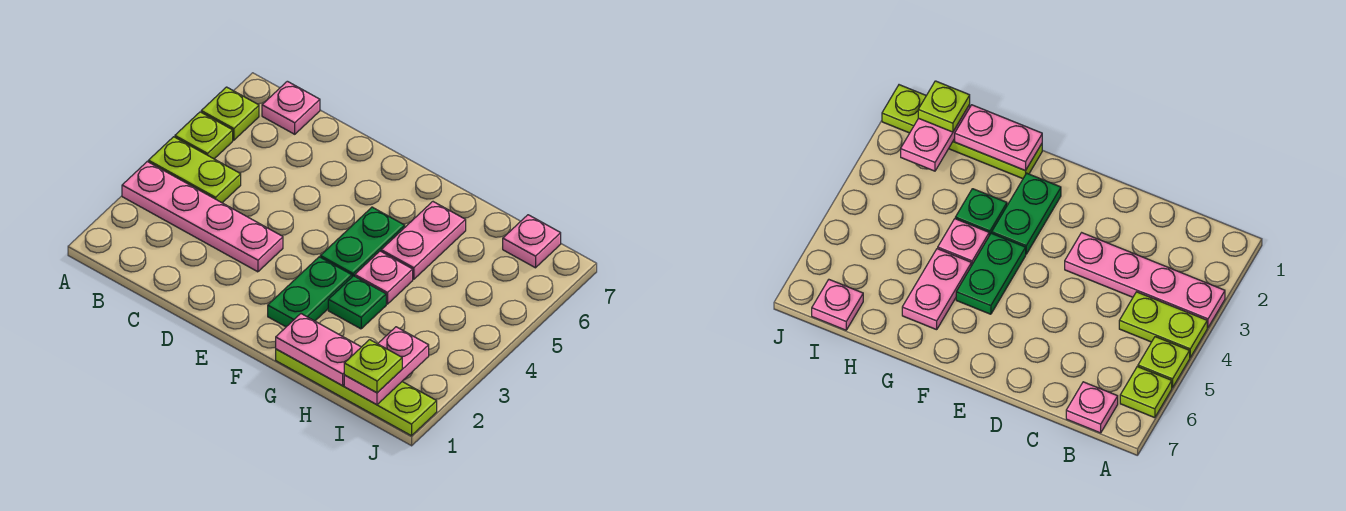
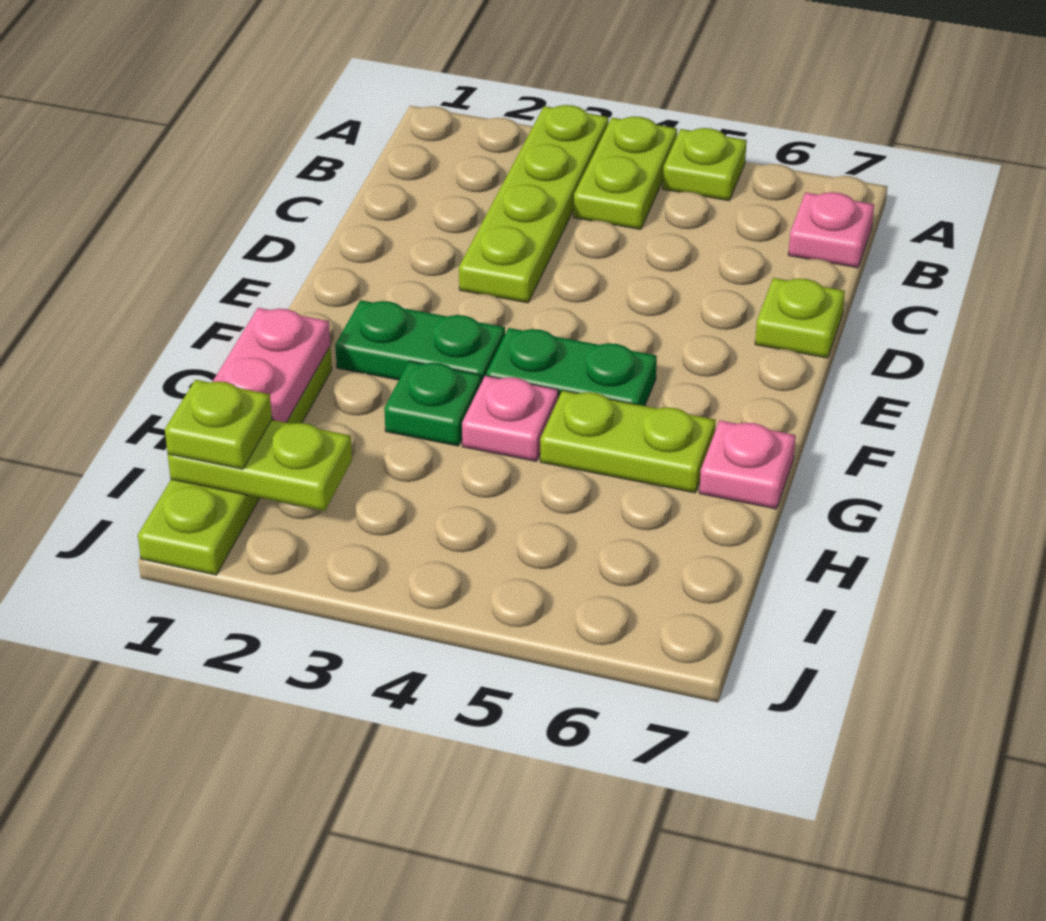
pink plate A3:D3 level 1 -> lime plate A3:D3 level 1
lime plate A6 level 1 -> lime plate D7 level 1
pink plate G5:G6 level 1 -> lime plate G5:G6 level 1
pink plate I1:I2 level 2 -> lime plate I1:I2 level 2
pink plate I7 level 1 -> pink plate G7 level 1

